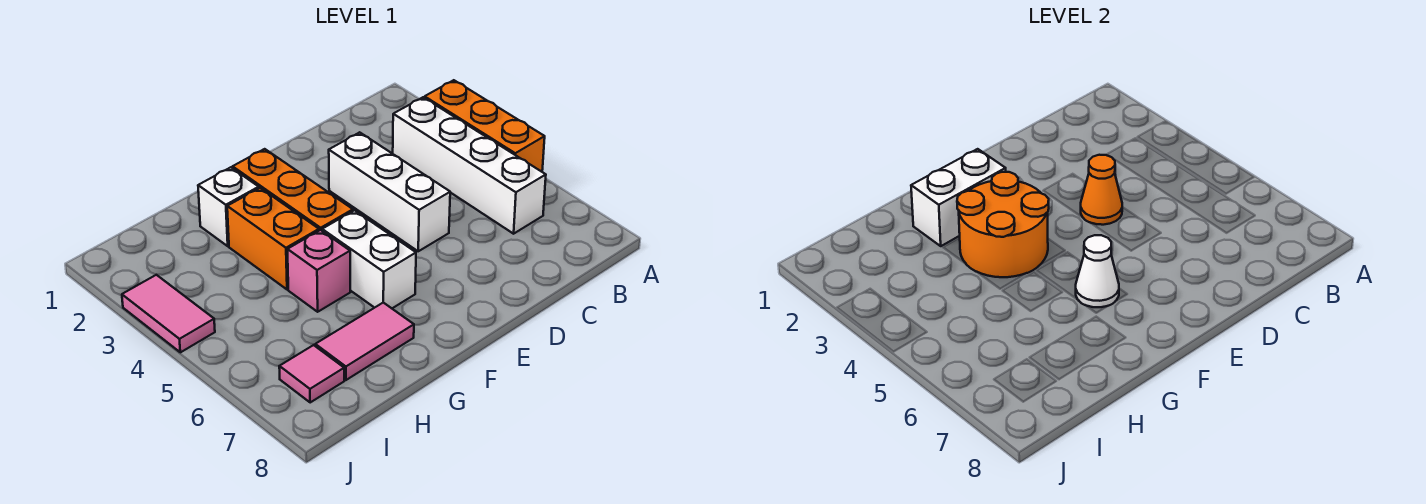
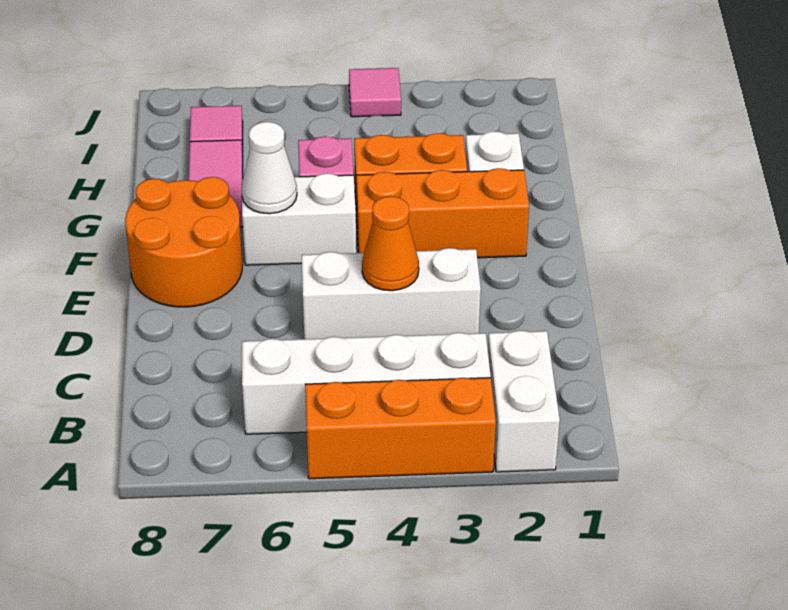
white brick F2:G2 level 2 -> white brick A2:B2 level 1
orange round brick F3:G4 level 2 -> orange round brick E7:F8 level 1
pink tile J3:J4 level 1 -> pink tile J4 level 1

